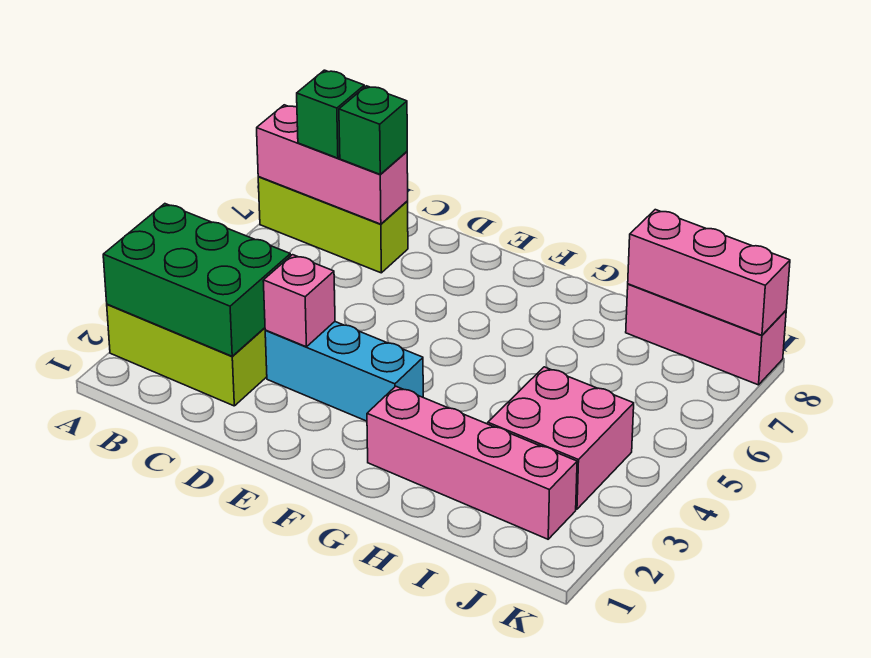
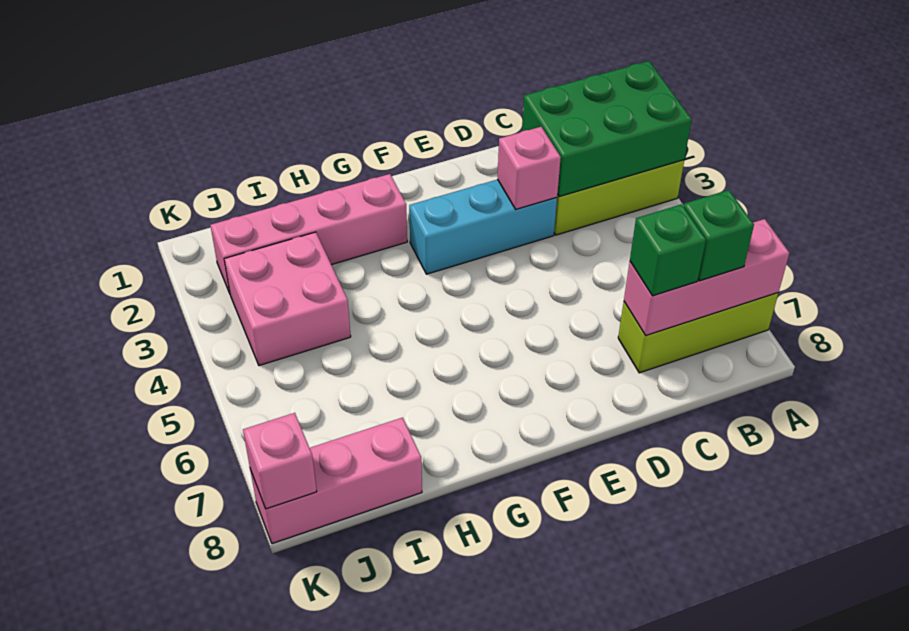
pink brick I8:K8 level 2 -> pink brick K8 level 2

